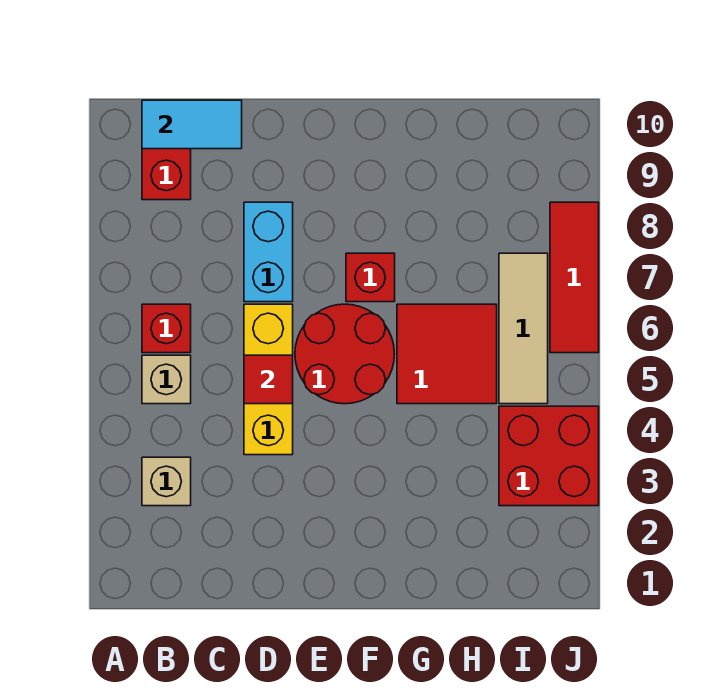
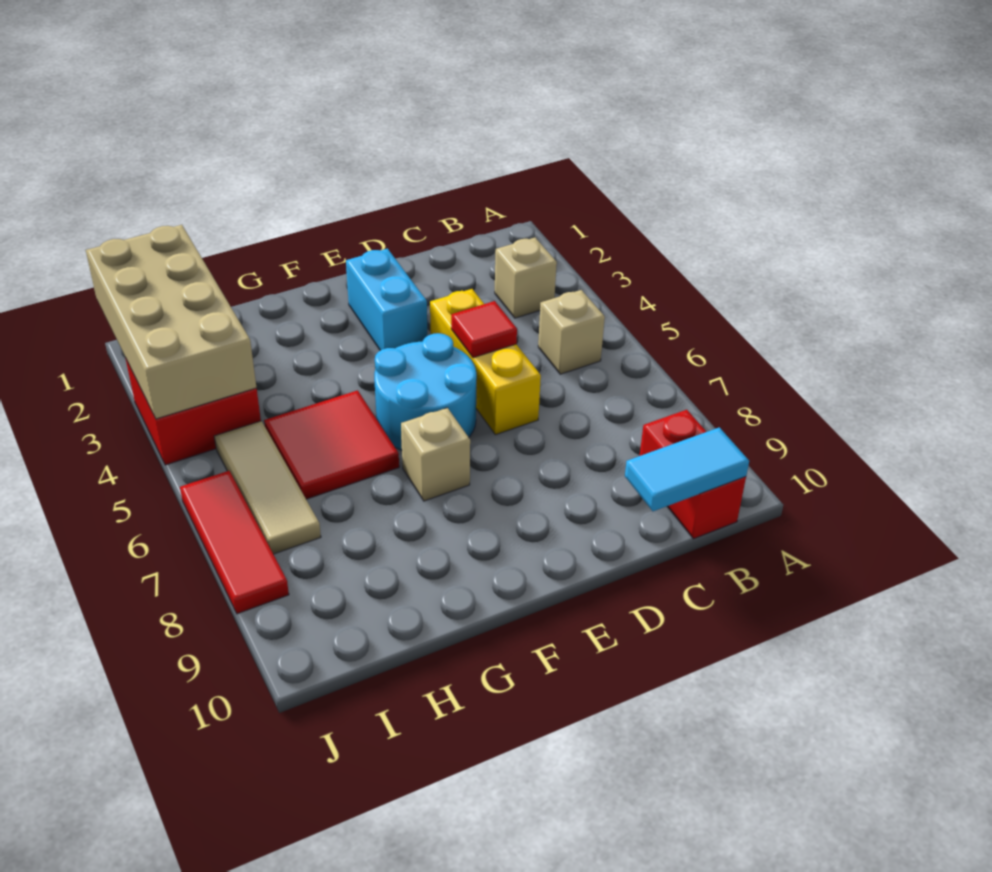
red brick B6 level 1 -> none
cyan brick D7:D8 level 1 -> cyan brick E2:E3 level 1
red round brick E5:F6 level 1 -> cyan round brick E5:F6 level 1
red brick F7 level 1 -> tan brick F7 level 1
none -> tan brick I1:J4 level 2

